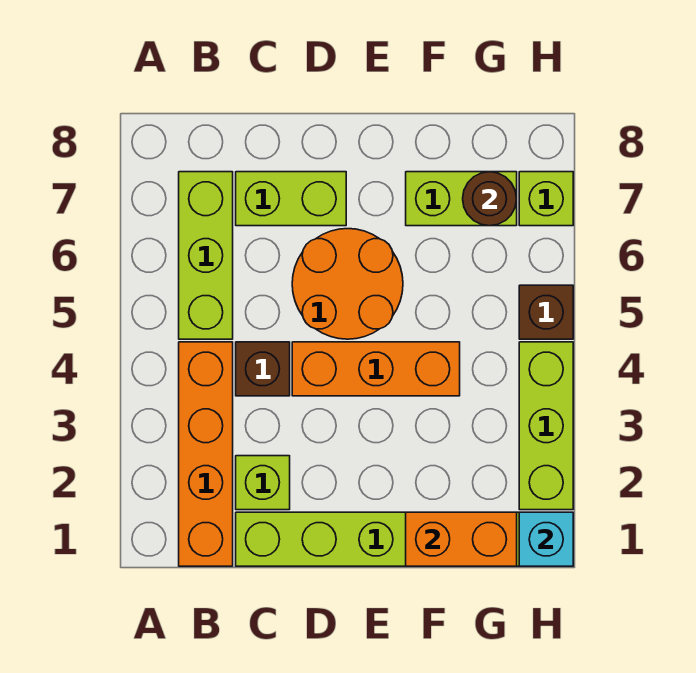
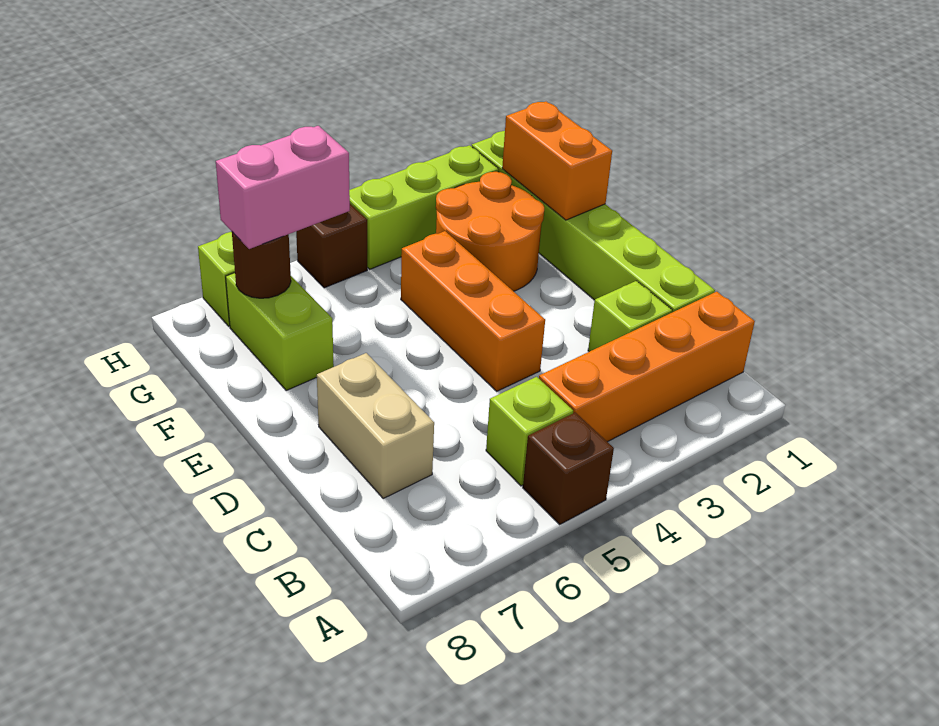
lime brick B5:B7 level 1 -> lime brick B5 level 1
brown brick C4 level 1 -> brown brick A5 level 1
lime brick C7:D7 level 1 -> tan brick C7:D7 level 1
orange round brick D5:E6 level 1 -> orange round brick F2:G3 level 1
none -> pink brick G6:G7 level 3
cyan brick H1 level 2 -> none

